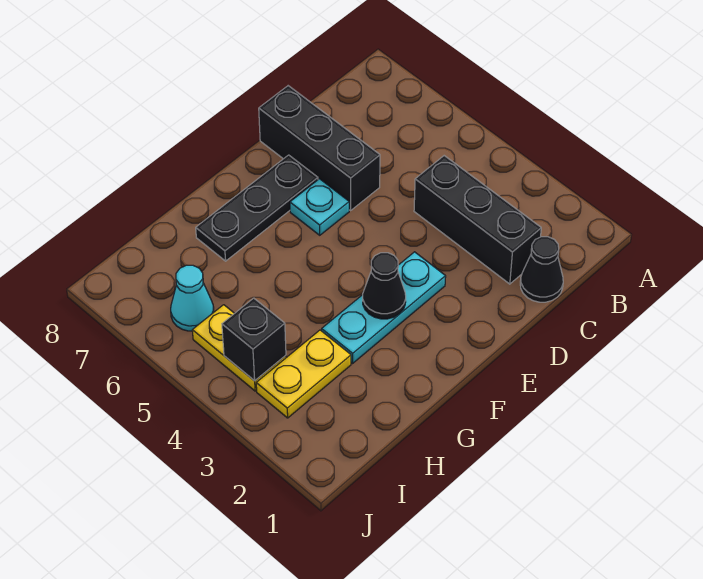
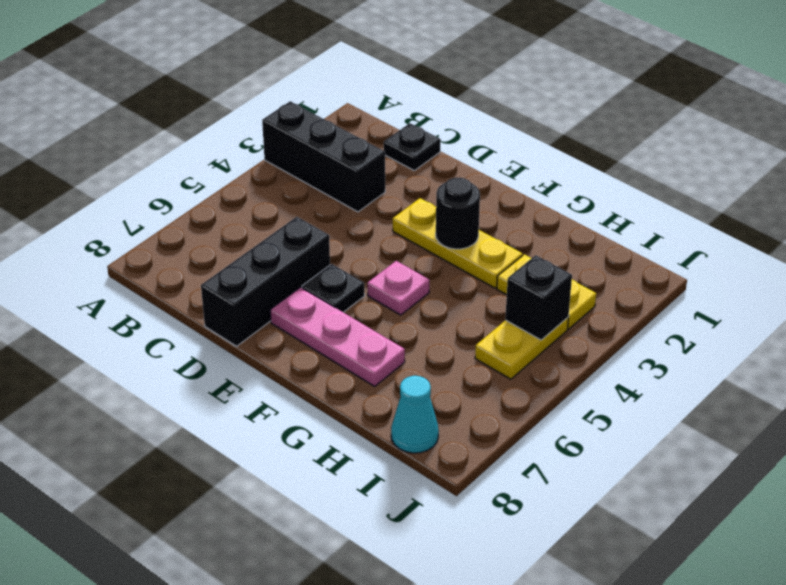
black cone C1 level 1 -> black plate C1 level 1
black brick C2:C4 level 1 -> black brick A3:C3 level 1
cyan plate E3:G3 level 1 -> yellow plate E3:G3 level 1
cyan plate E6 level 1 -> black plate E6 level 1
black plate E7:G7 level 1 -> pink plate E7:G7 level 1
black cone F3 level 2 -> black round brick F3 level 2
none -> pink plate F5 level 1
cyan cone I6 level 1 -> cyan cone I8 level 1

